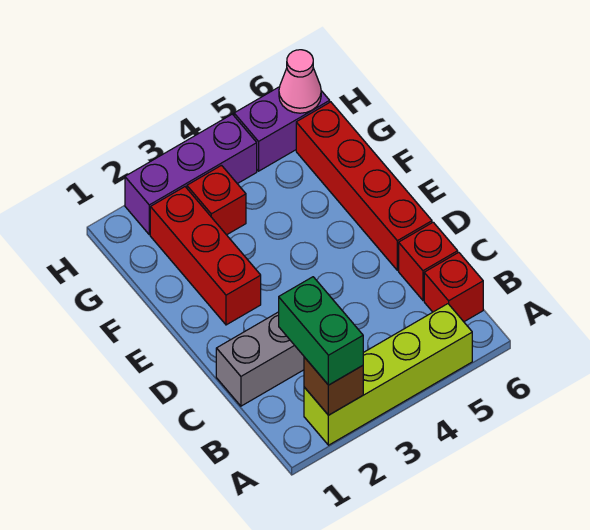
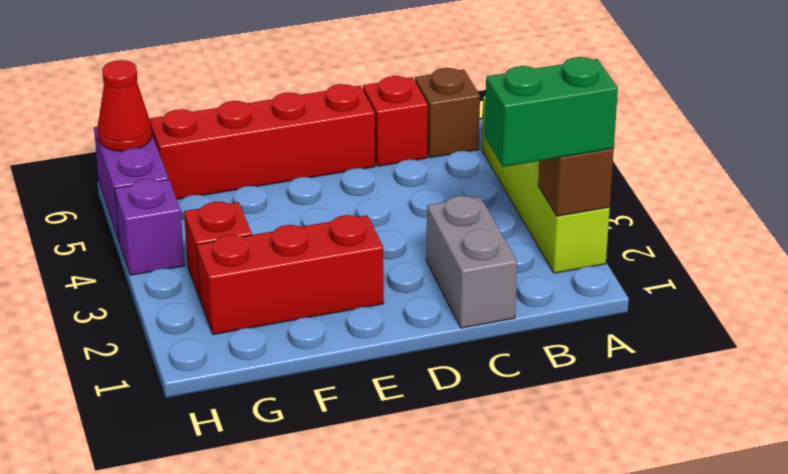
red brick B6 level 1 -> brown brick B6 level 1
purple brick H2:H4 level 1 -> purple brick H4 level 1
pink cone H6 level 2 -> red cone H6 level 2

